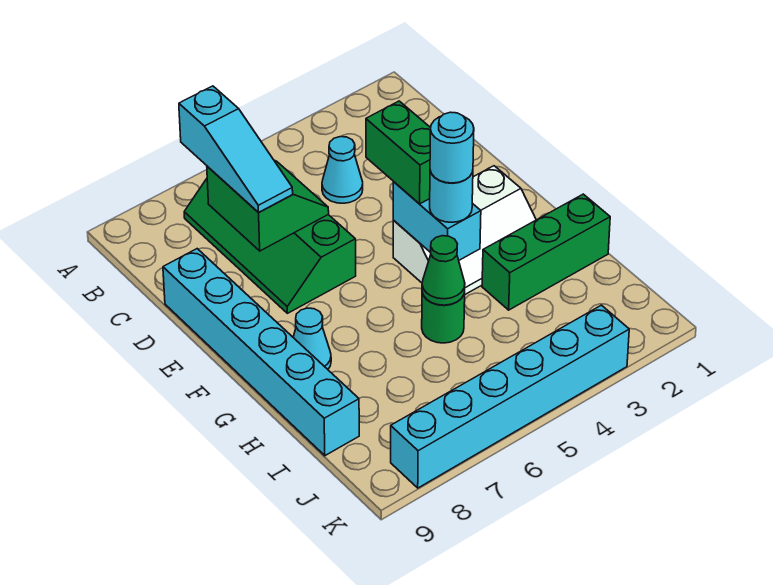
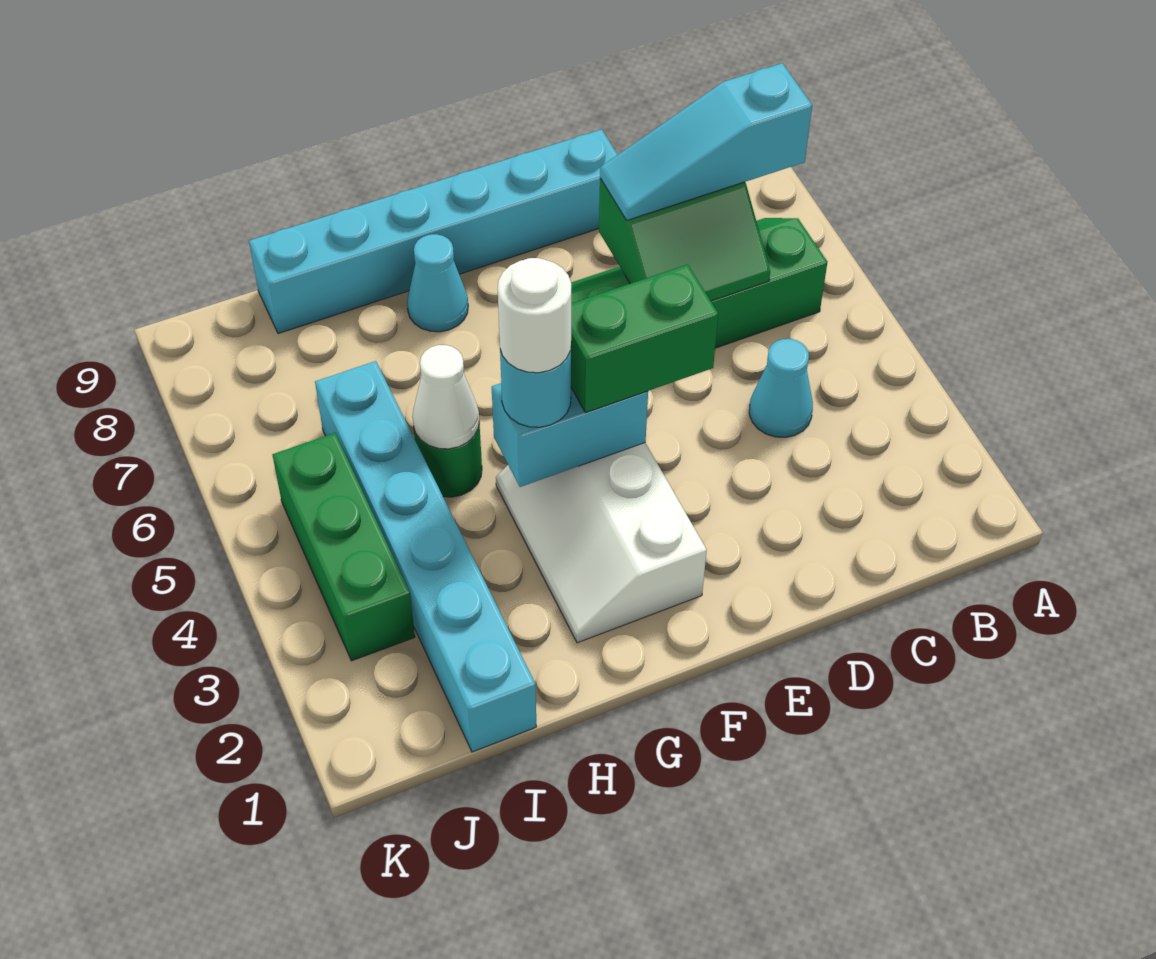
cyan round brick G4 level 4 -> white round brick G4 level 4
green brick H1:H3 level 1 -> green brick J3:J5 level 1
green cone H5 level 2 -> white cone H5 level 2
cyan brick K3:K8 level 1 -> cyan brick I1:I6 level 1

